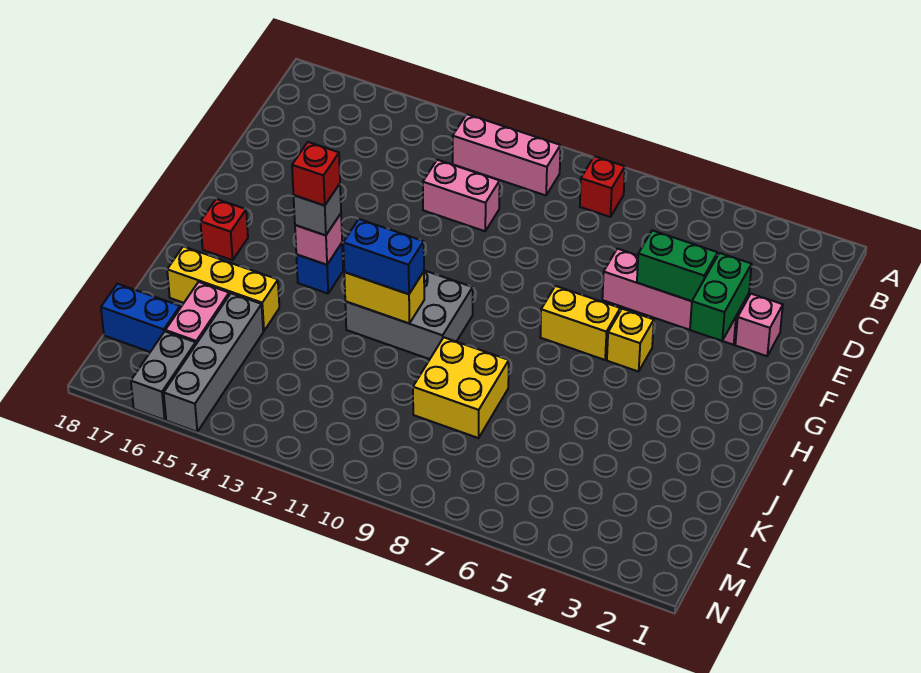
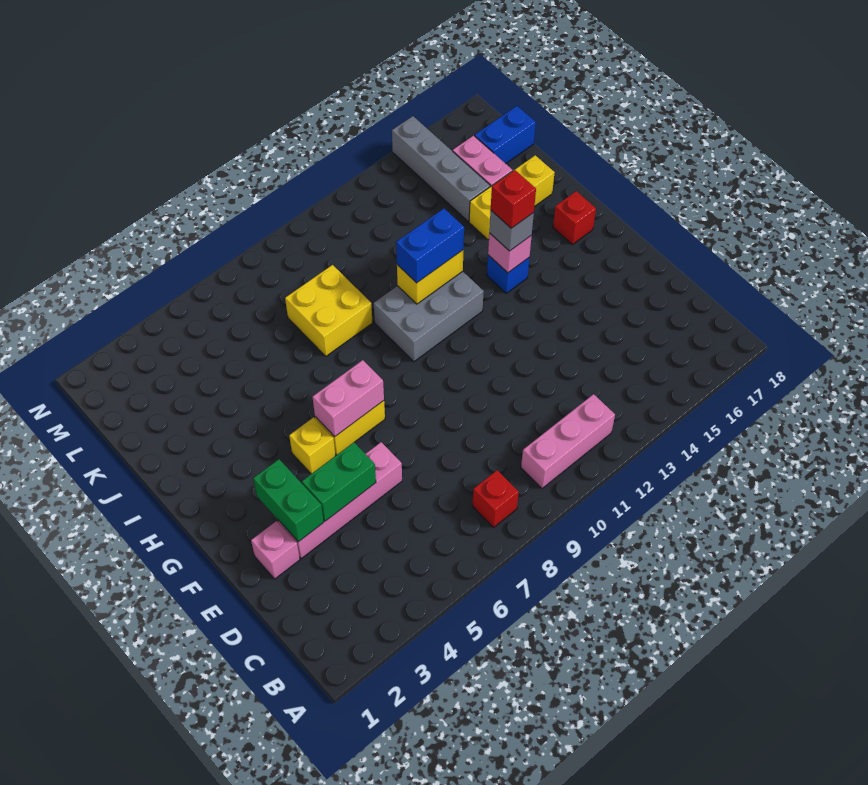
pink brick D11:D12 level 1 -> pink brick G6:G7 level 2
grey brick M16:N16 level 1 -> none

